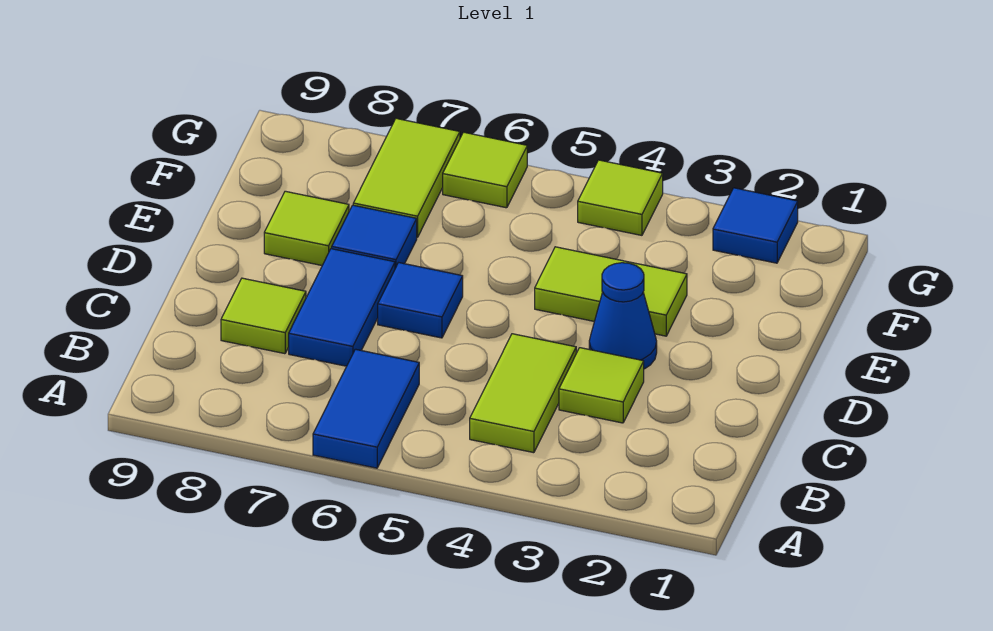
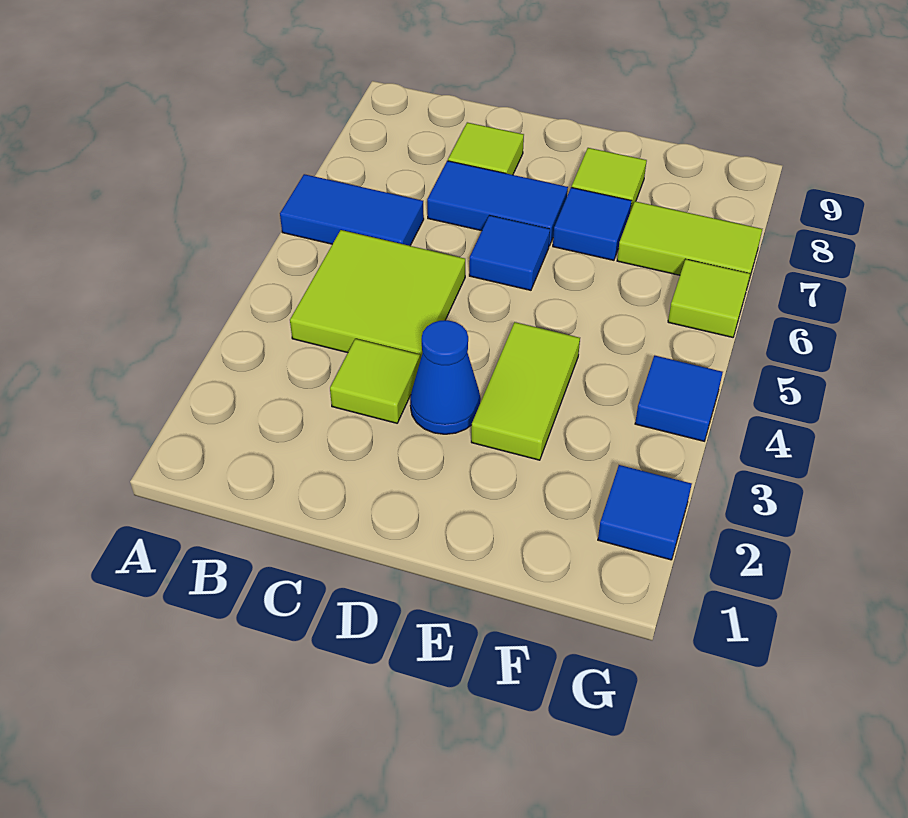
lime tile B4:C4 level 1 -> lime tile B4:C5 level 1
lime tile G4 level 1 -> blue tile G4 level 1

